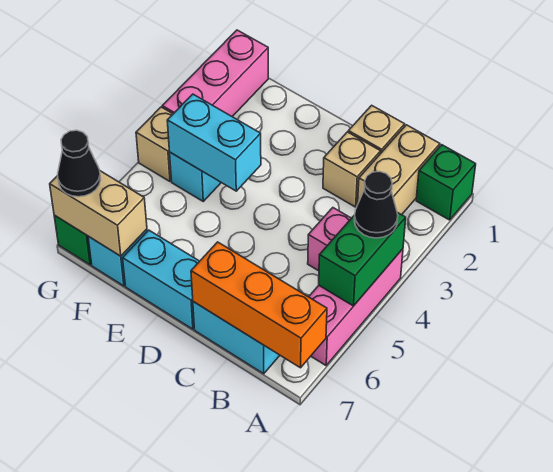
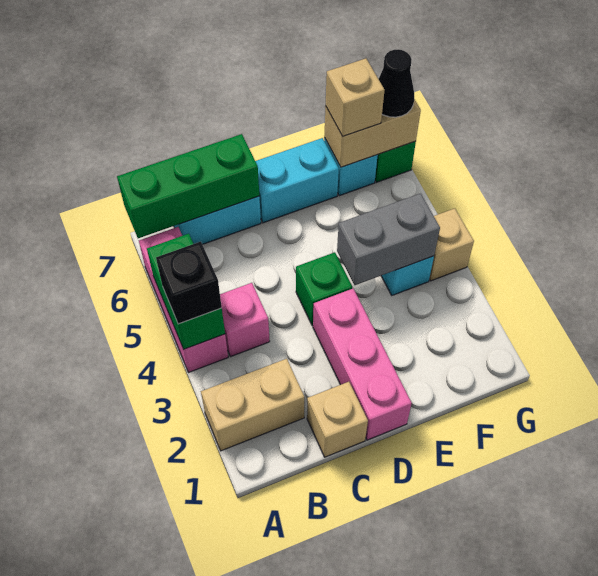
green brick A1 level 1 -> green brick D4 level 1
black cone A4 level 3 -> black brick A4 level 3
orange brick A7:C7 level 2 -> green brick A7:C7 level 2
tan brick B1:B2 level 1 -> tan brick A2:B2 level 1
tan brick C2 level 1 -> tan brick F7 level 3
cyan brick E4:F4 level 2 -> grey brick E4:F4 level 2
pink brick G1:G3 level 1 -> pink brick D1:D3 level 1

